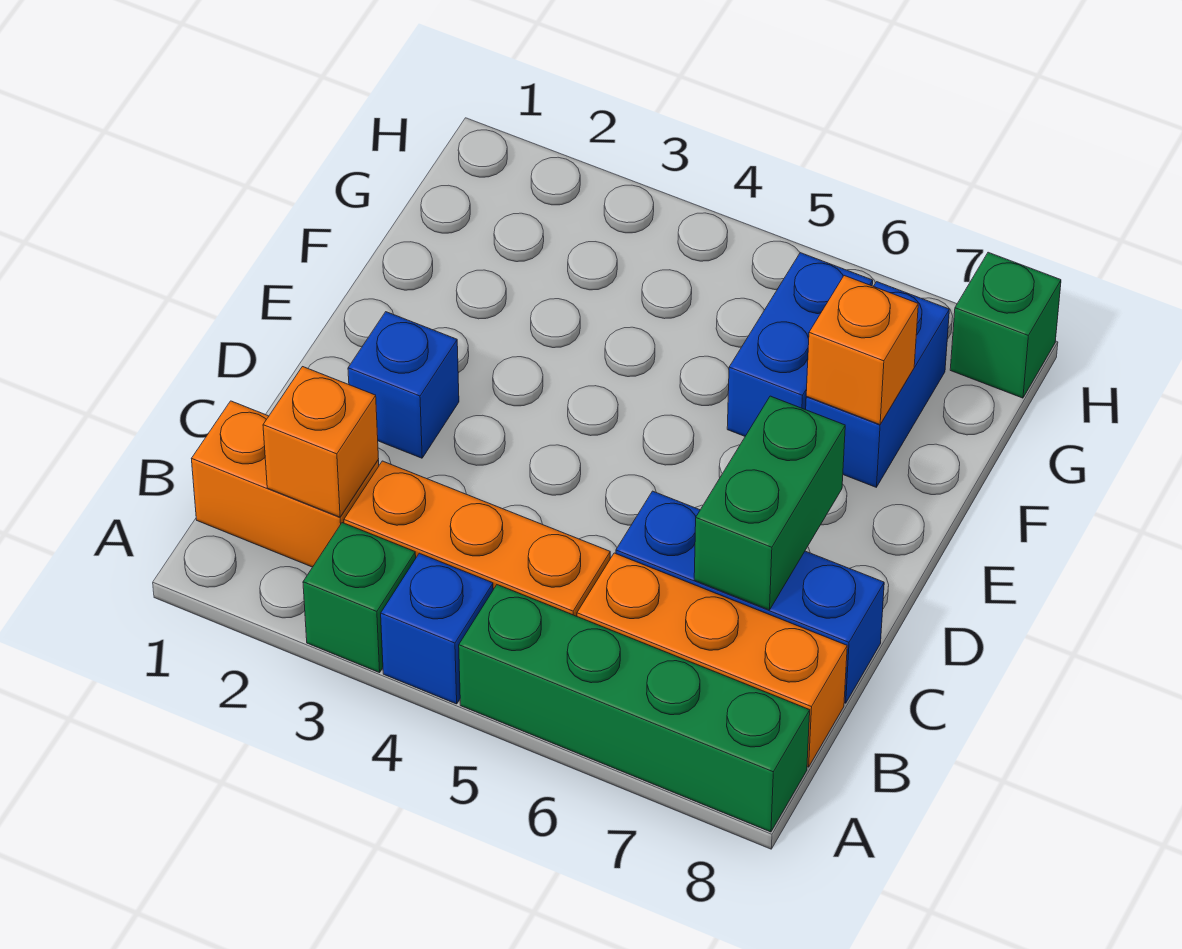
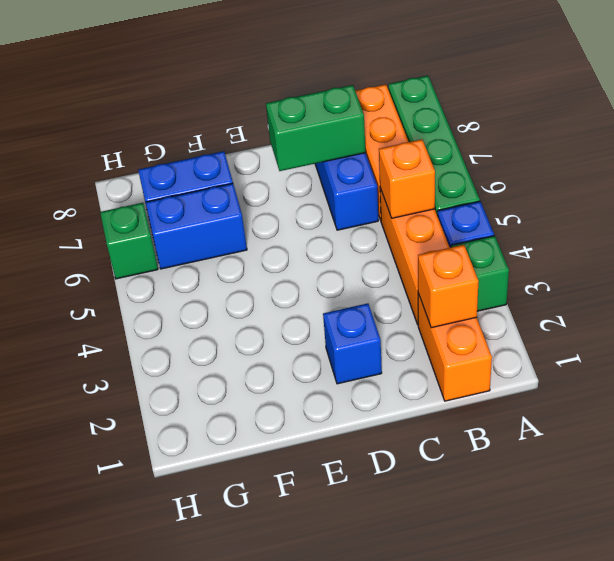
orange brick F7 level 2 -> orange brick B5 level 2
green brick H8 level 1 -> green brick H6 level 1

